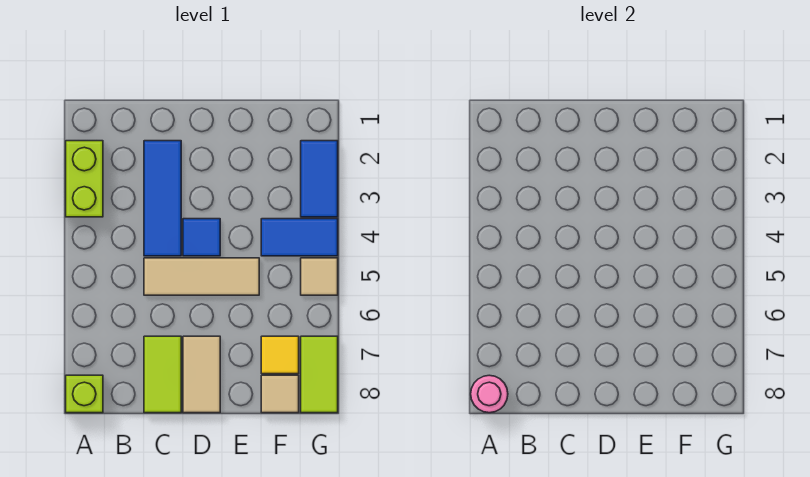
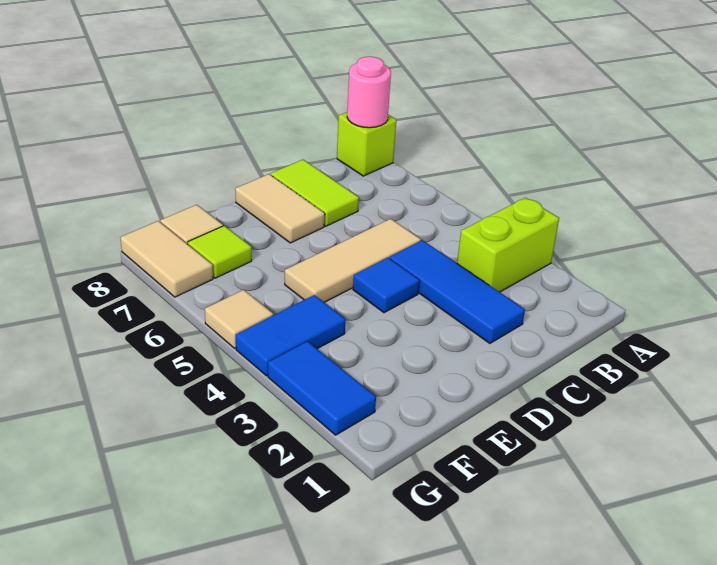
lime brick A2:A3 level 1 -> lime brick A3:B3 level 1
yellow tile F7 level 1 -> lime tile F7 level 1
lime tile G7:G8 level 1 -> tan tile G7:G8 level 1

